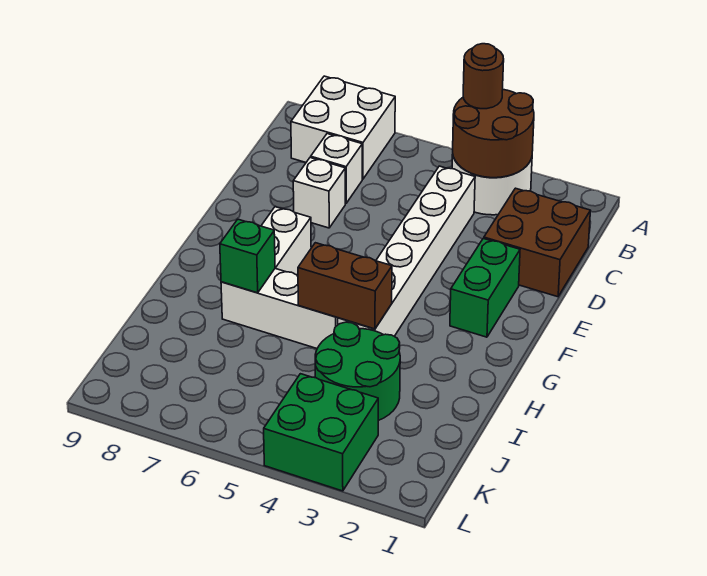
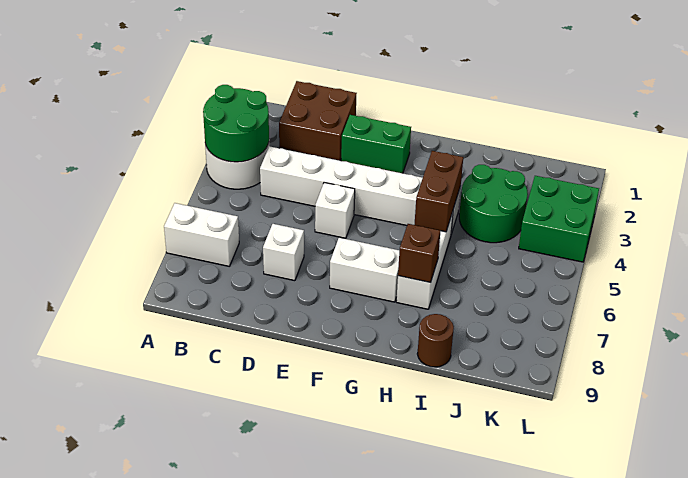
brown round brick A3:B4 level 2 -> green round brick A3:B4 level 2
brown round brick A4 level 3 -> brown round brick I9 level 1
white brick A7:B8 level 1 -> white brick A7:B7 level 1
white brick C7 level 1 -> white brick E5 level 1
green brick H7 level 2 -> brown brick H7 level 2

